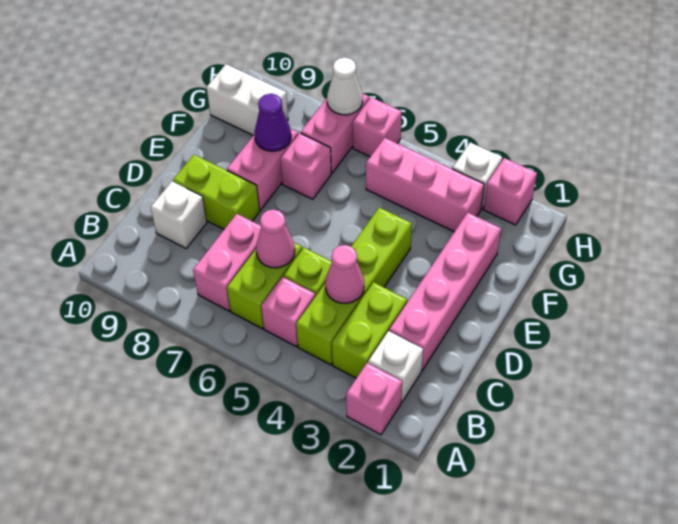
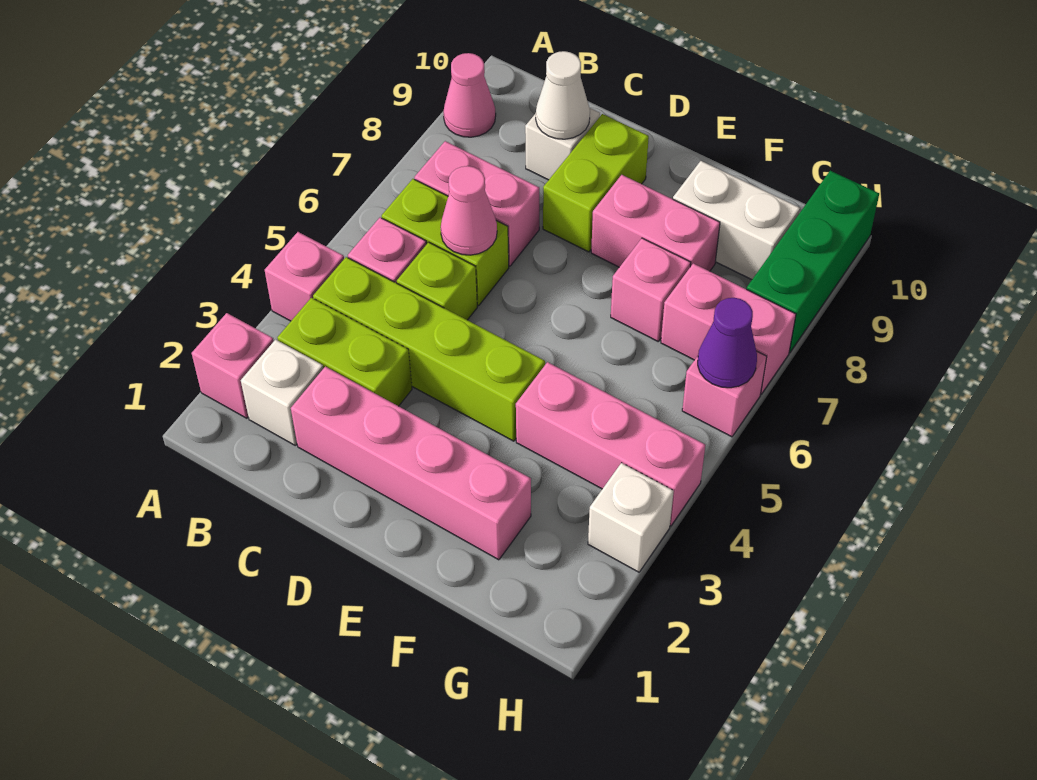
pink cone C4 level 2 -> pink cone A9 level 1
purple cone F8 level 2 -> purple cone H6 level 2
pink brick G3:G5 level 1 -> pink brick F4:H4 level 1
white brick G9:G10 level 1 -> white brick F9:G9 level 1
pink brick H2 level 1 -> pink brick A4 level 1
white cone H7 level 2 -> white cone C9 level 2
none -> green brick H8:H10 level 1

